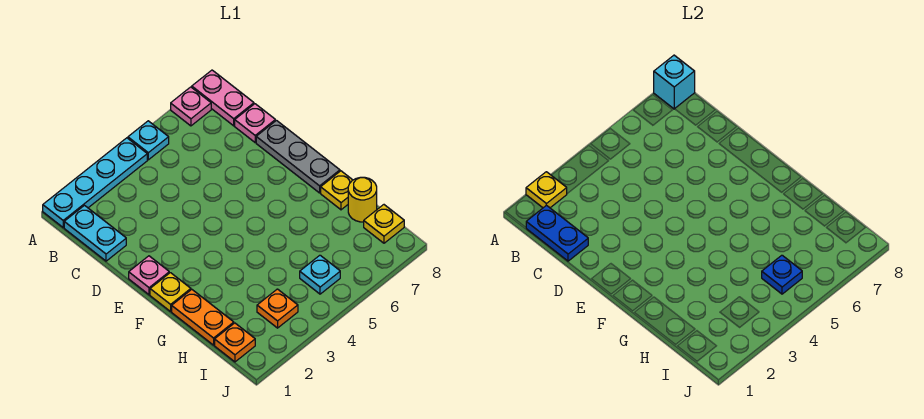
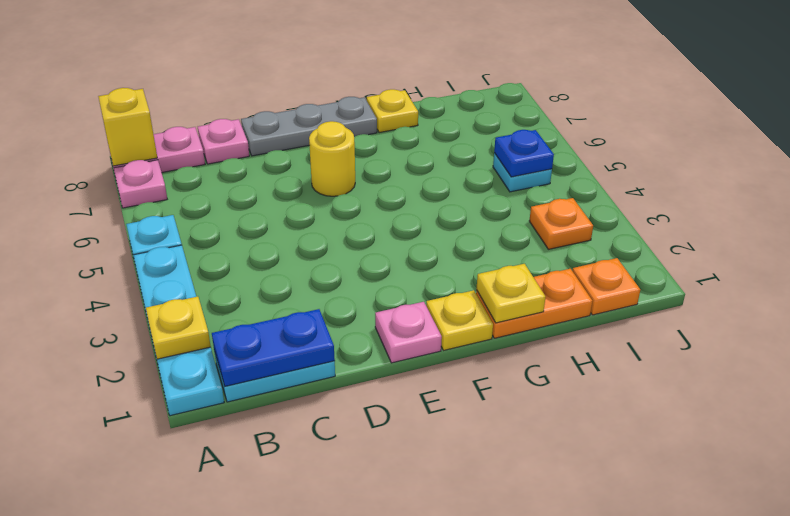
cyan brick A8 level 2 -> yellow brick A8 level 2
yellow round brick H8 level 1 -> yellow round brick E6 level 1
yellow plate I8 level 1 -> yellow plate G1 level 2

